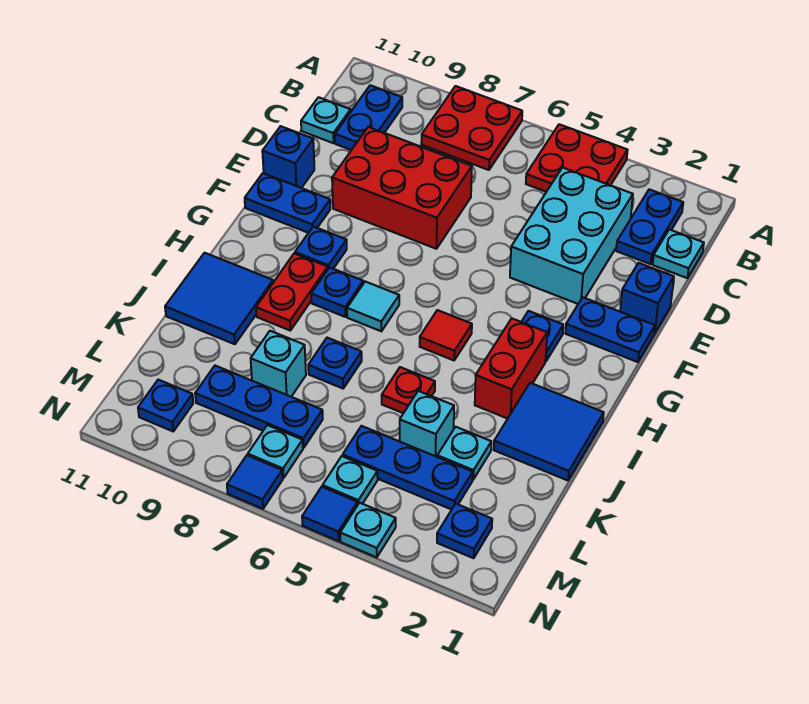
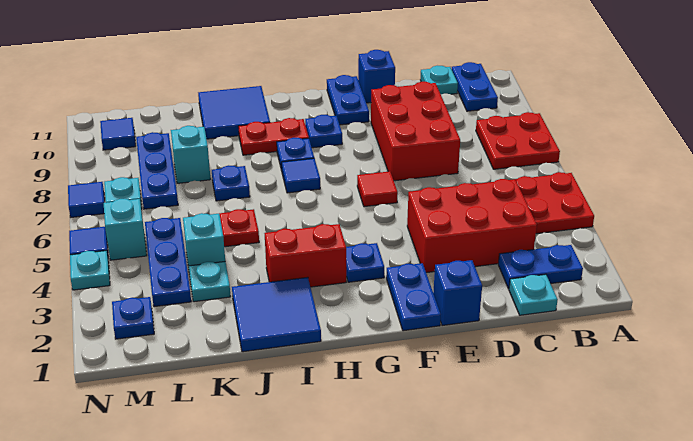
blue plate B10:C10 level 1 -> blue plate B10:B11 level 1
cyan brick C3:E4 level 1 -> red brick C3:E4 level 1
red tile H5 level 1 -> red tile F6 level 1
cyan tile H7 level 1 -> blue tile H7 level 1
cyan plate M5 level 1 -> cyan brick M5 level 1
blue plate M10 level 1 -> blue tile M10 level 1

